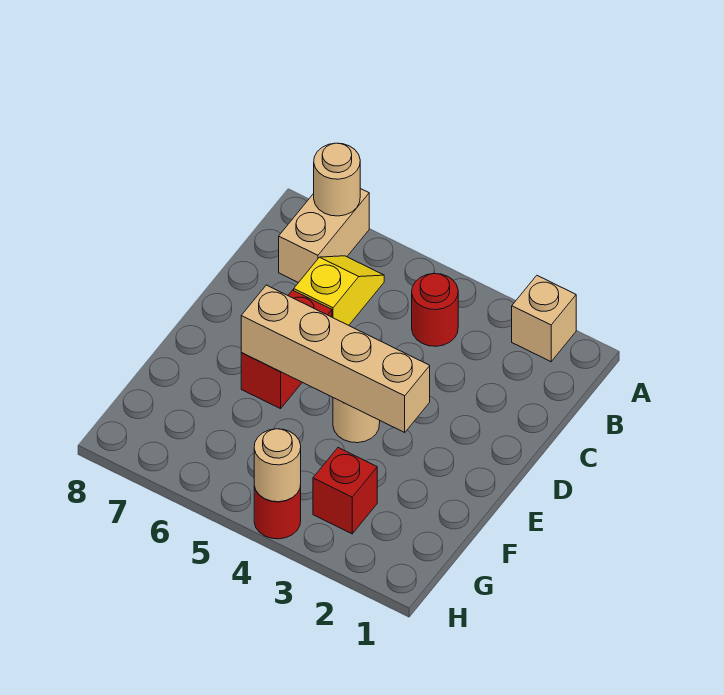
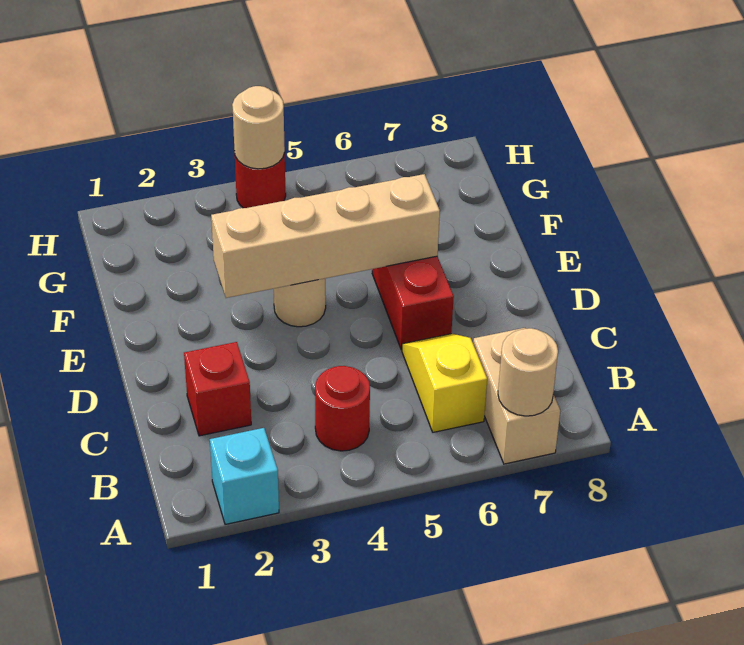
tan brick A2 level 1 -> cyan brick A2 level 1
yellow slope B6:C6 level 1 top C -> yellow slope B6:C6 level 1 top B
red brick G3 level 1 -> red brick C2 level 1

